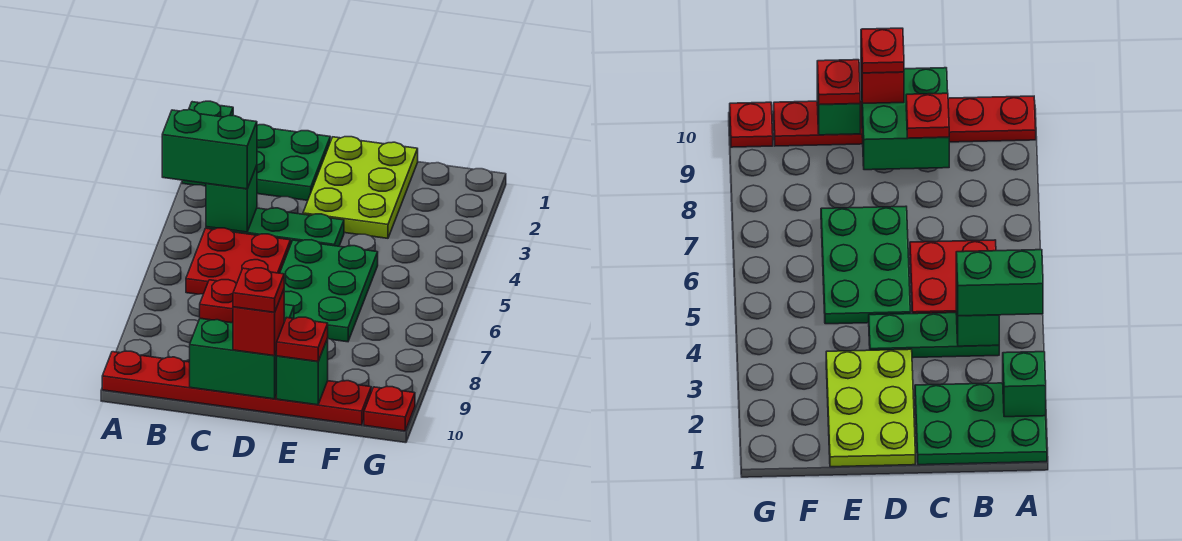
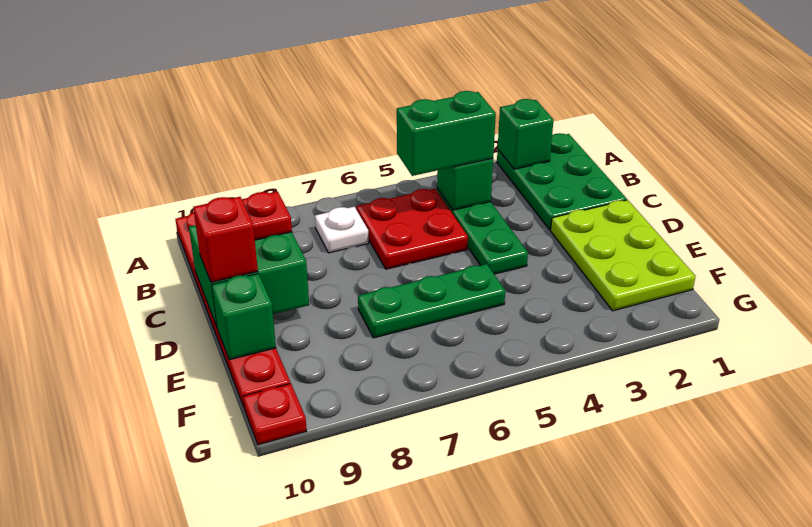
green brick A4:B4 level 3 -> green brick B4:B5 level 3
none -> white plate B7 level 1
lime plate D1:E3 level 1 -> lime plate D1:F2 level 1
green plate D5:E7 level 1 -> green plate E5:E7 level 1
red plate D10 level 4 -> none
red plate E10 level 3 -> none

